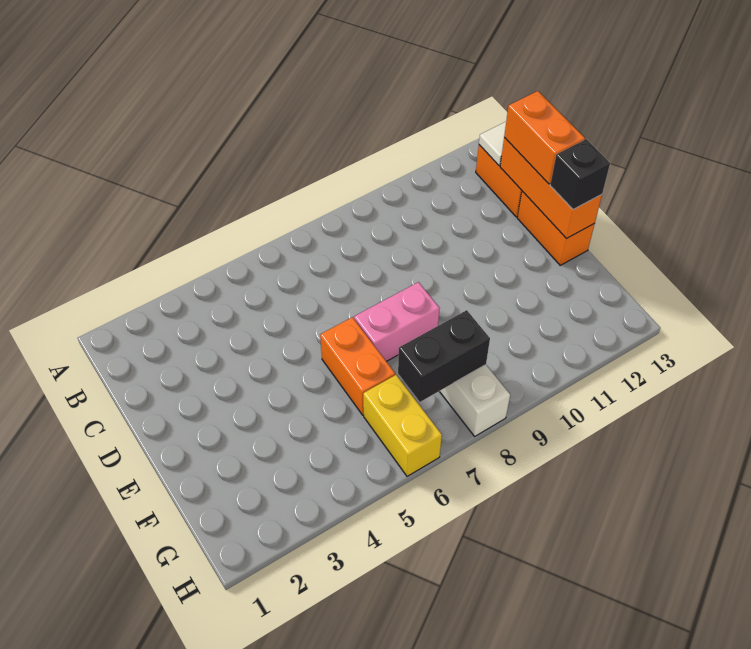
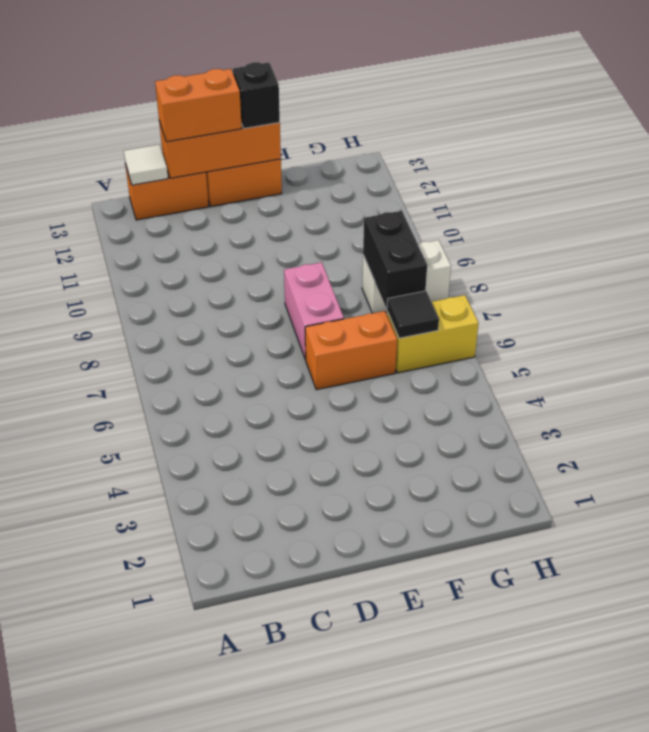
none -> black tile G6 level 2

